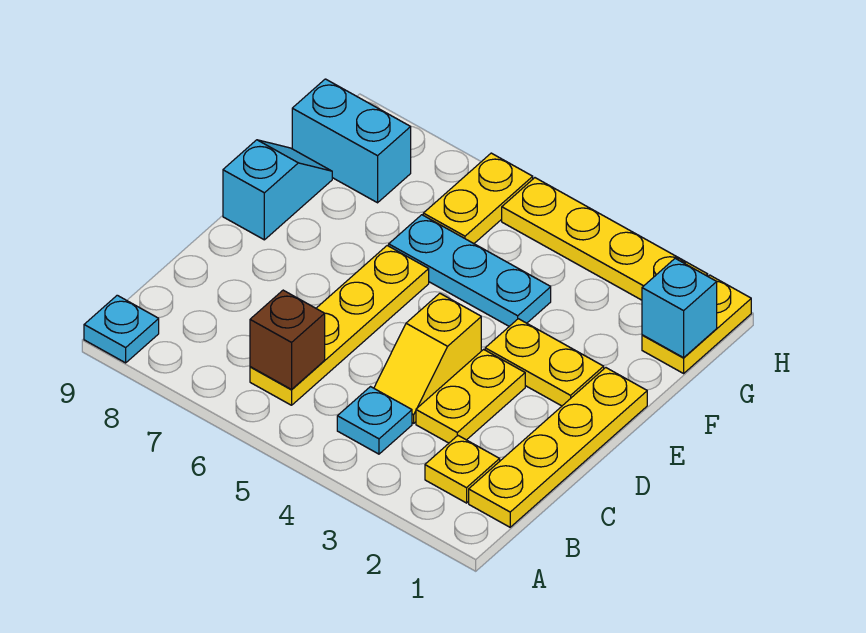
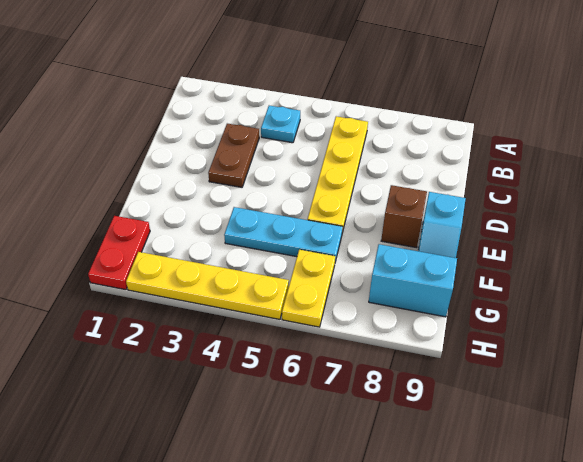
cyan plate A9 level 1 -> none
yellow plate B1:E1 level 1 -> none
yellow plate B2 level 1 -> none
brown brick B6 level 2 -> brown brick E8 level 1
yellow plate C3:D3 level 1 -> brown plate C3:D3 level 1
yellow slope C4:D4 level 1 top D -> none
yellow plate E2:E3 level 1 -> none
yellow plate G1:H1 level 1 -> red plate G1:H1 level 1
cyan brick G1 level 2 -> none

